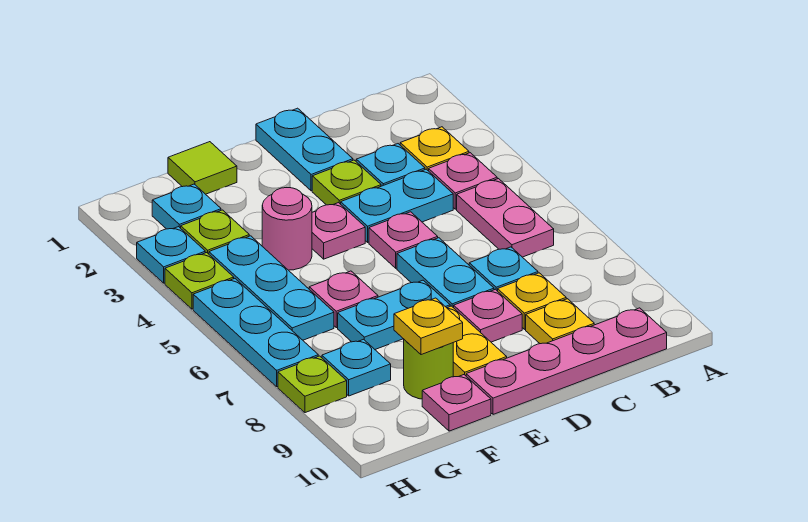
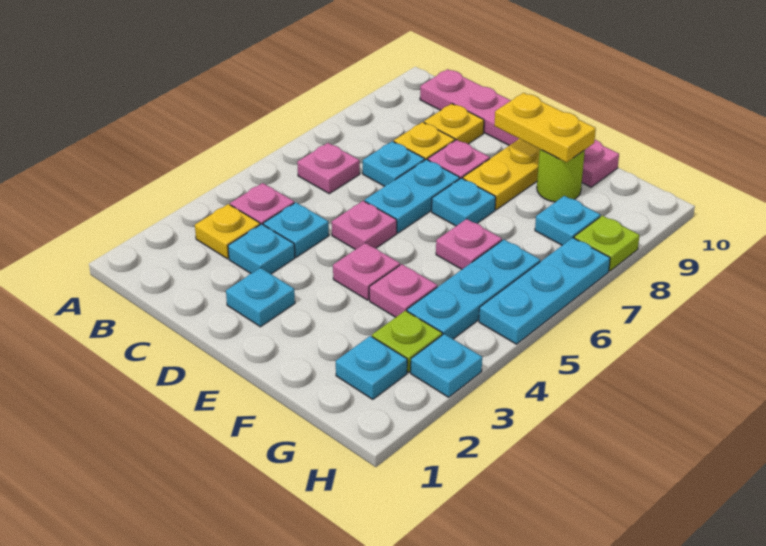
pink plate B5:B6 level 1 -> pink plate B6 level 1
cyan plate C4:D4 level 1 -> cyan plate C4 level 1
cyan plate D1:D2 level 1 -> cyan plate D2 level 1
lime plate D3 level 1 -> none
cyan plate E7:F7 level 1 -> cyan plate E7 level 1
lime tile F1 level 1 -> none
pink round brick F4 level 1 -> pink plate F4 level 1
yellow plate F9 level 2 -> yellow plate E9:F9 level 2
lime plate H4 level 1 -> none

